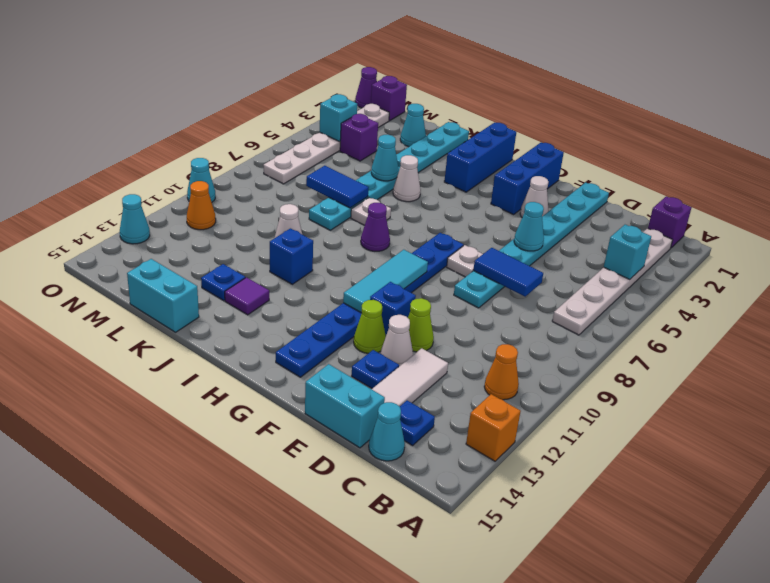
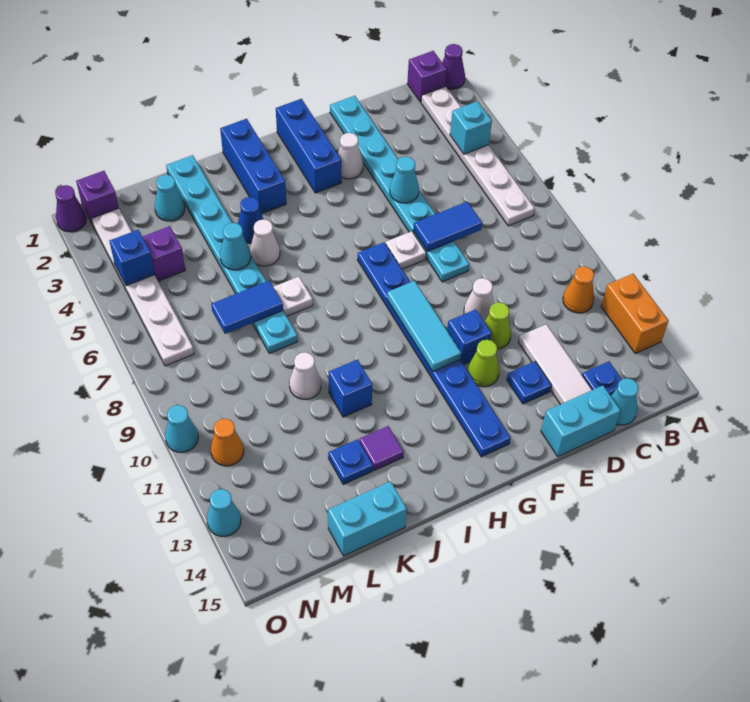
orange brick A13 level 1 -> orange brick A12:A13 level 1
white cone E12 level 1 -> white cone E10 level 1
purple cone I8 level 1 -> purple cone A1 level 1
none -> blue cone J4 level 1
cyan brick N4 level 2 -> blue brick N4 level 2

